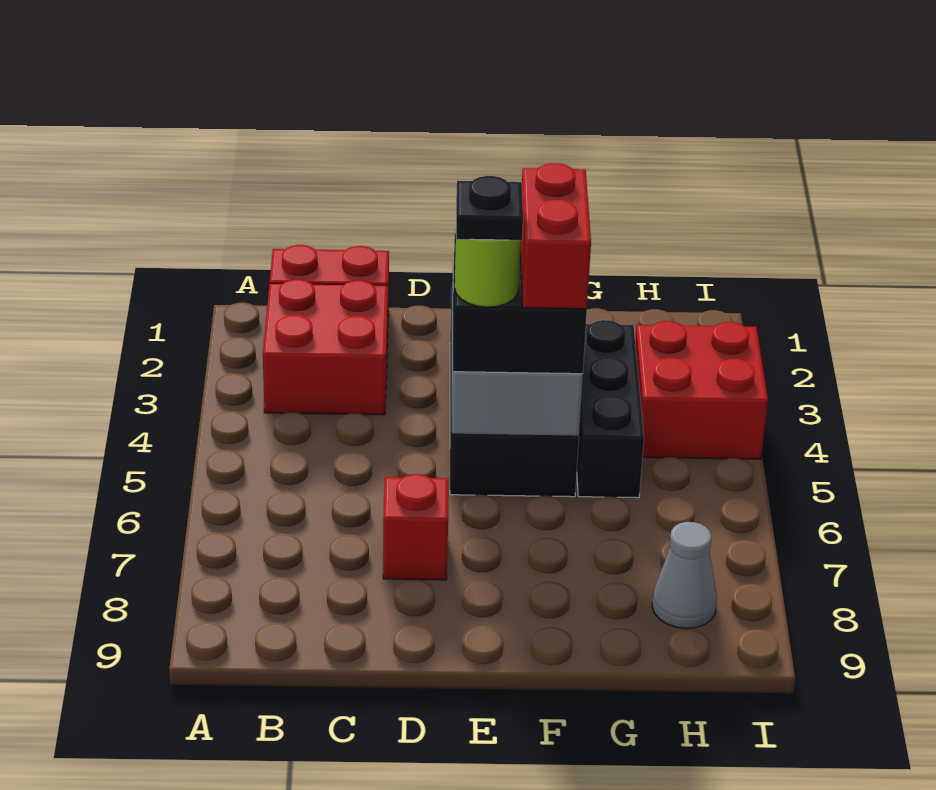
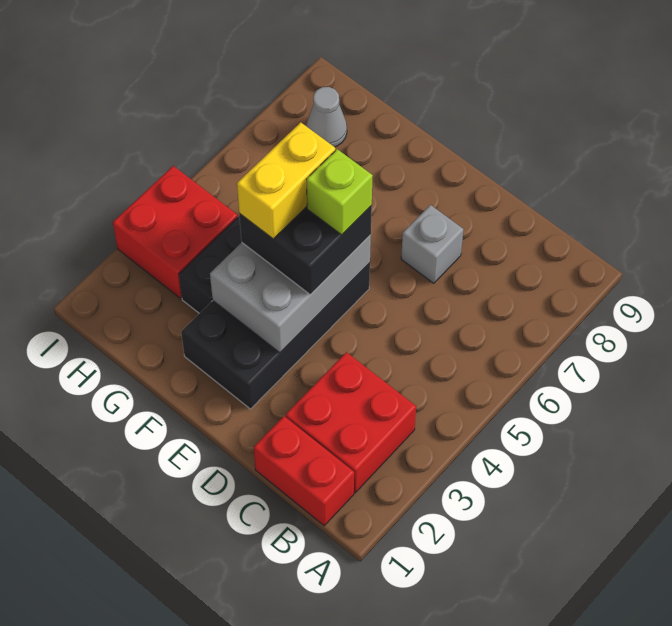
red brick D7 level 1 -> grey brick D7 level 1
lime round brick E5 level 4 -> lime brick E5 level 4
black plate E5 level 5 -> none
red brick F4:F5 level 4 -> yellow brick F4:F5 level 4

